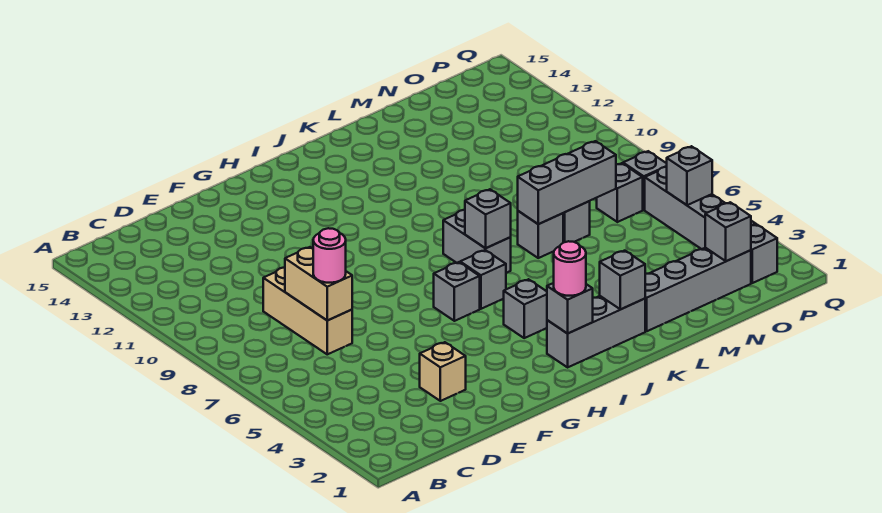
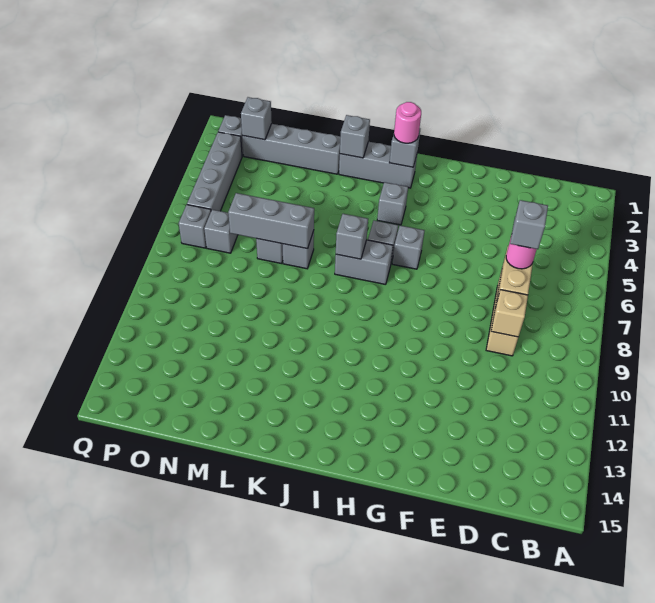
tan brick E3 level 1 -> tan brick D9 level 2
grey brick J7:J8 level 1 -> grey brick I7:J7 level 1
grey brick P5 level 2 -> grey brick D7 level 4

